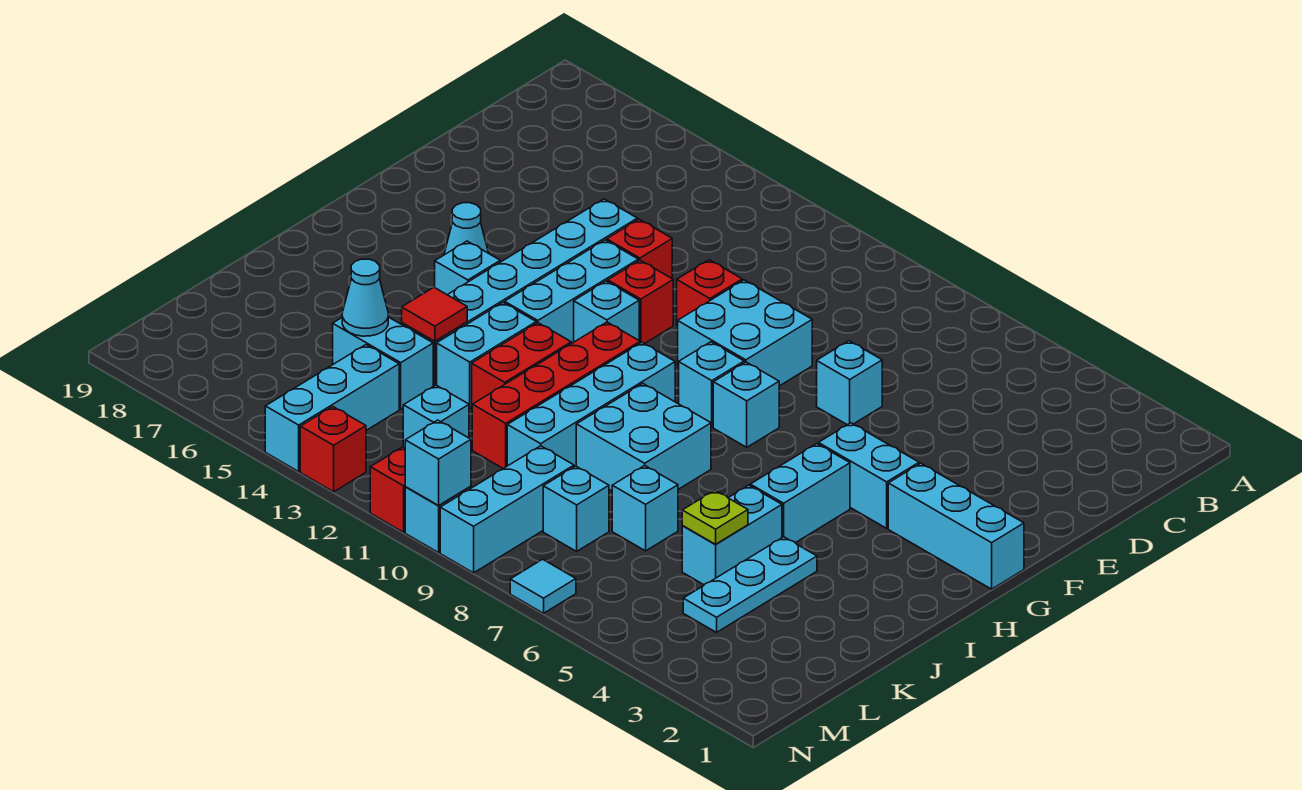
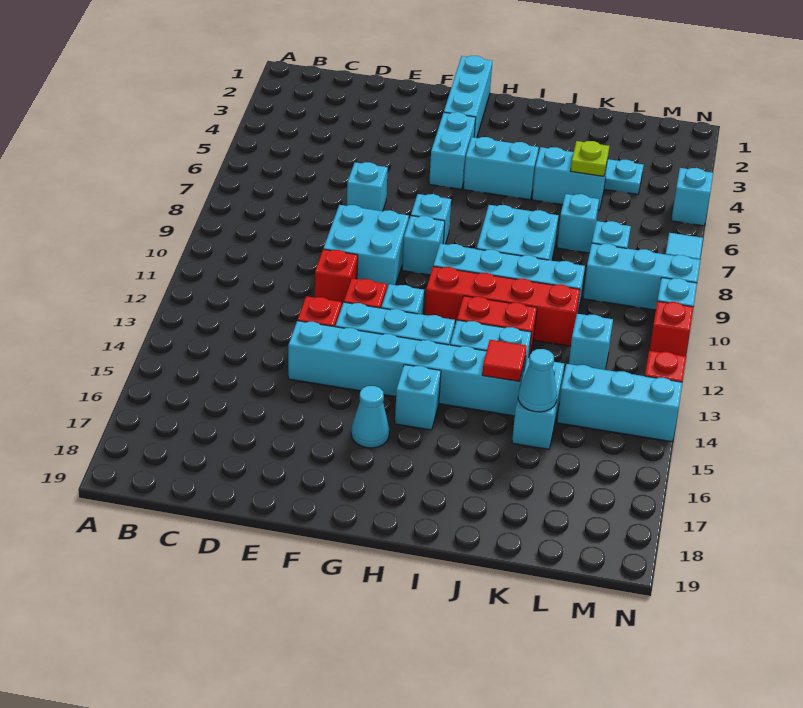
cyan brick N10 level 2 -> cyan brick N5 level 1

